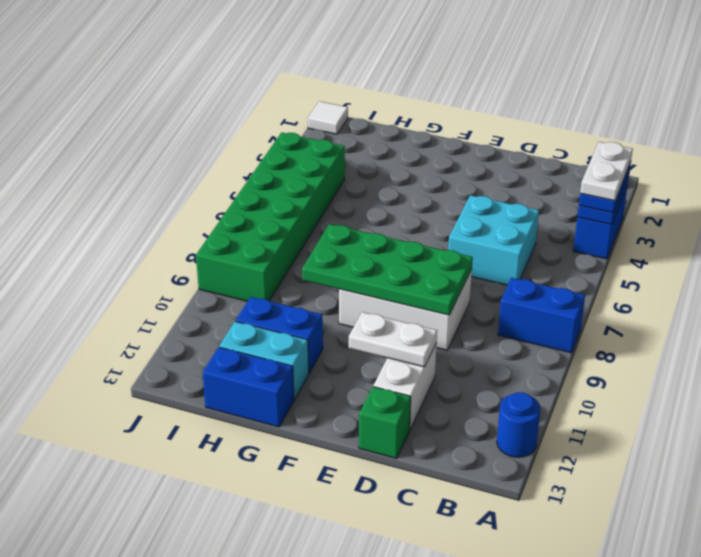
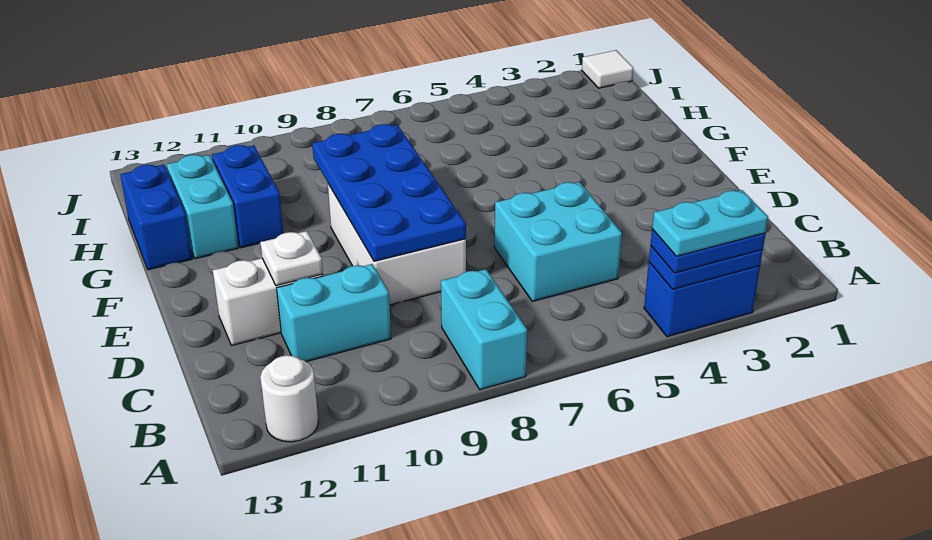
white plate A3:A4 level 4 -> cyan plate A3:A4 level 4
blue brick A8:B8 level 1 -> cyan brick A8:B8 level 1
blue round brick A12 level 1 -> white round brick A12 level 1
none -> cyan brick C10:C11 level 1
green plate D8:G9 level 2 -> blue plate D8:G9 level 2
white plate D11:E11 level 2 -> white plate D11 level 2
green brick D13 level 1 -> none
green brick I4:J9 level 1 -> none

